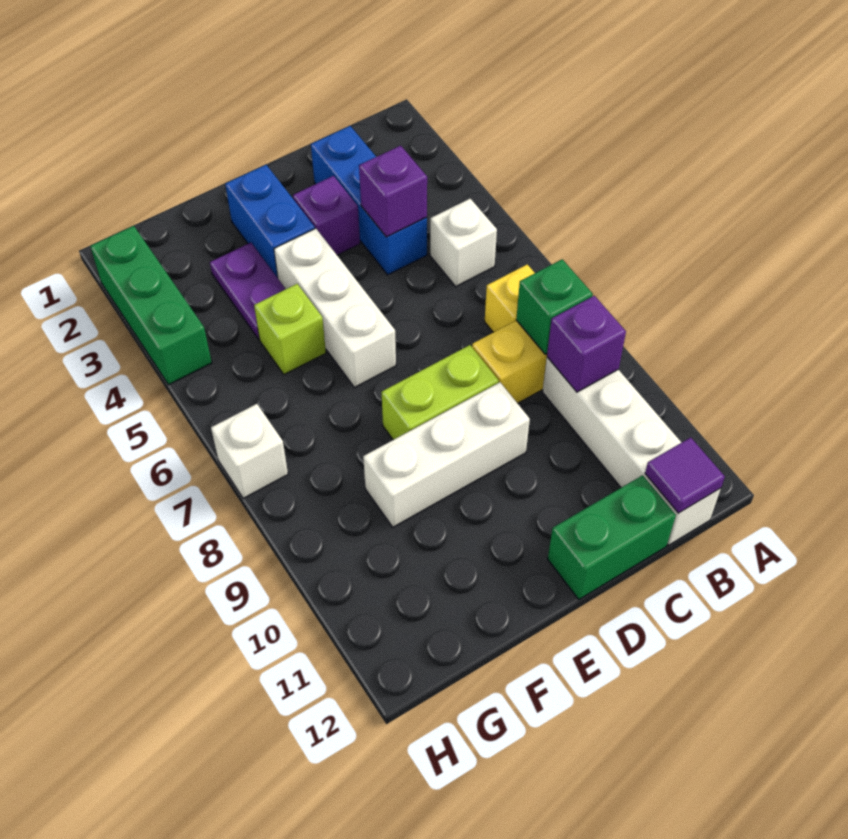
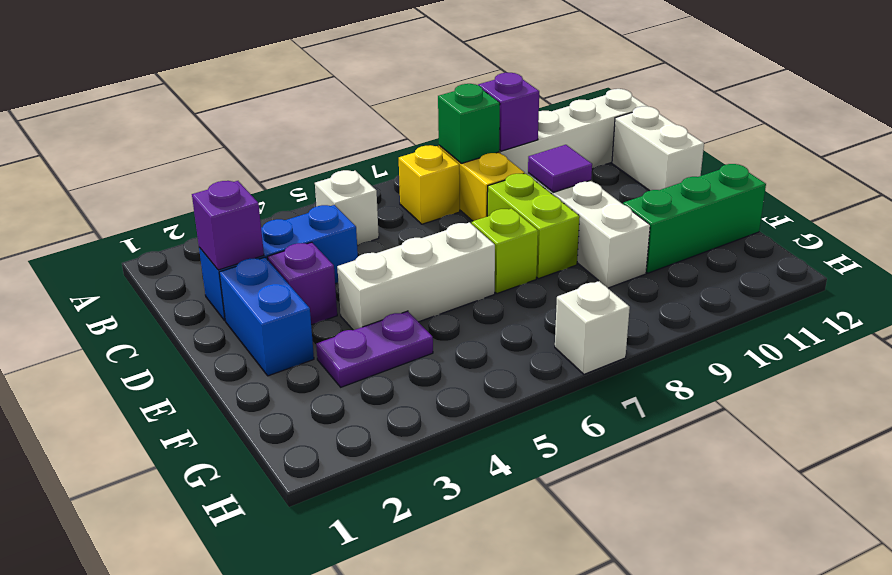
purple tile B12 level 2 -> purple tile D9 level 2
purple brick C4 level 2 -> purple brick C2 level 2
green brick C12:D12 level 1 -> white brick C12:D12 level 1
blue brick E2:E3 level 1 -> blue brick D2:E2 level 1
lime brick F5 level 1 -> lime brick E7 level 1
green brick H2:H4 level 1 -> green brick F10:F12 level 1

